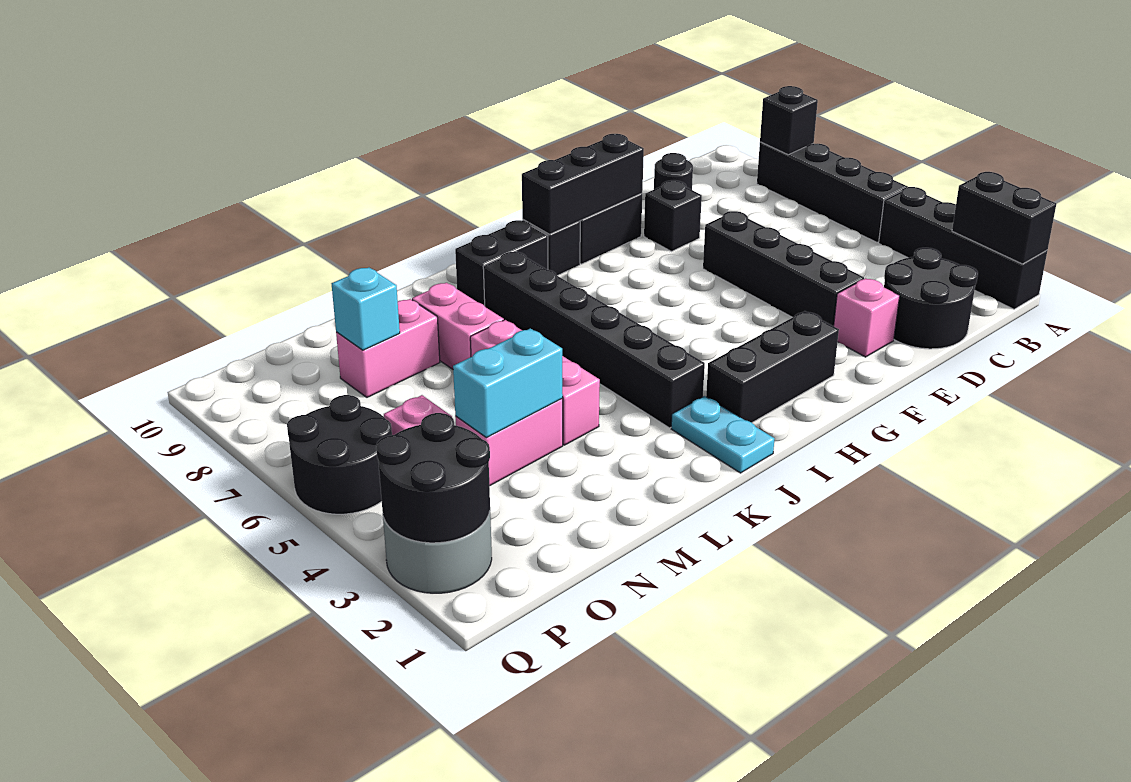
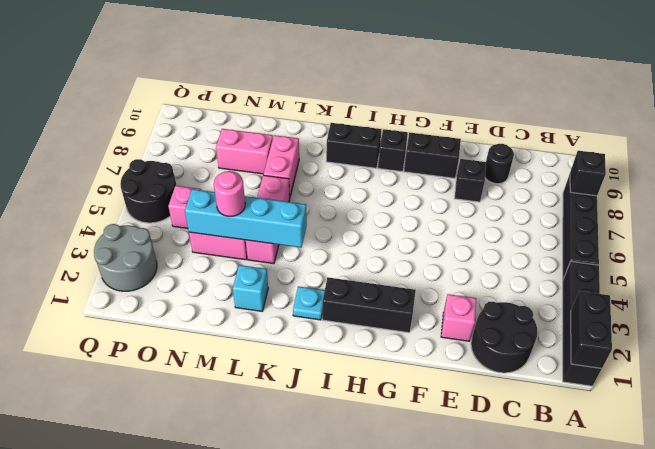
black brick E3:E6 level 1 -> none
black brick F9:H9 level 2 -> none
cyan plate J1:J2 level 1 -> cyan plate J2 level 1
black brick J3:J8 level 1 -> none
cyan brick M4:N4 level 2 -> cyan brick K4:N4 level 2
none -> pink round brick M4 level 3
cyan brick N8 level 2 -> cyan brick L2 level 1
black round brick P2:Q3 level 2 -> none

